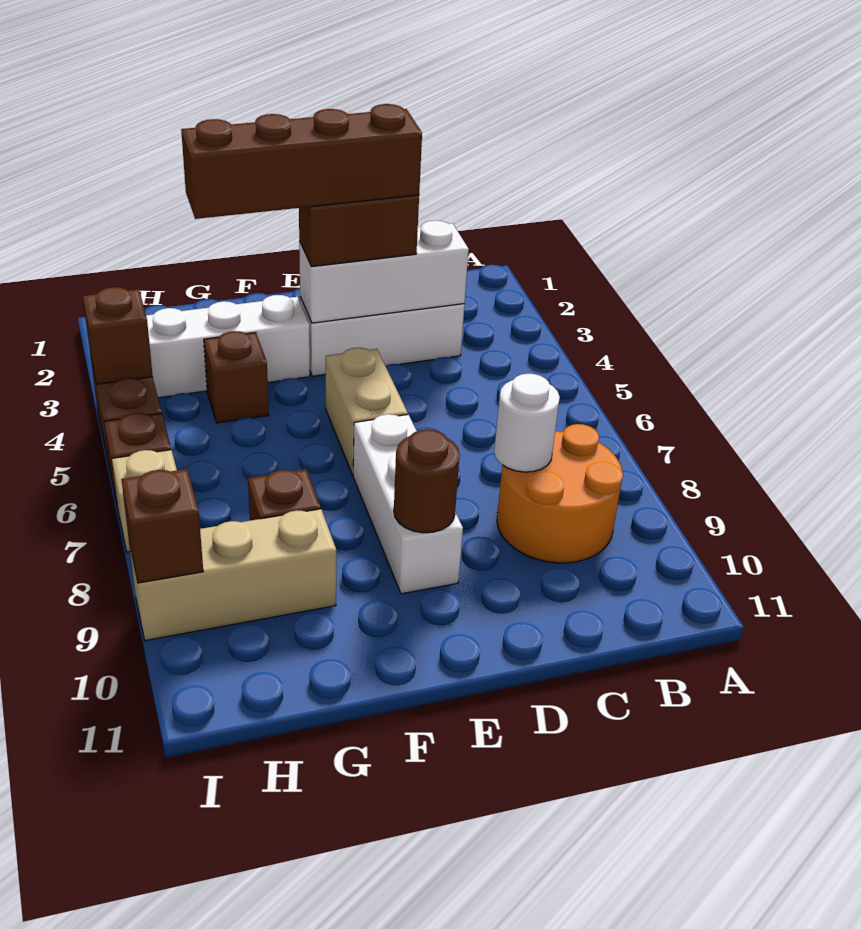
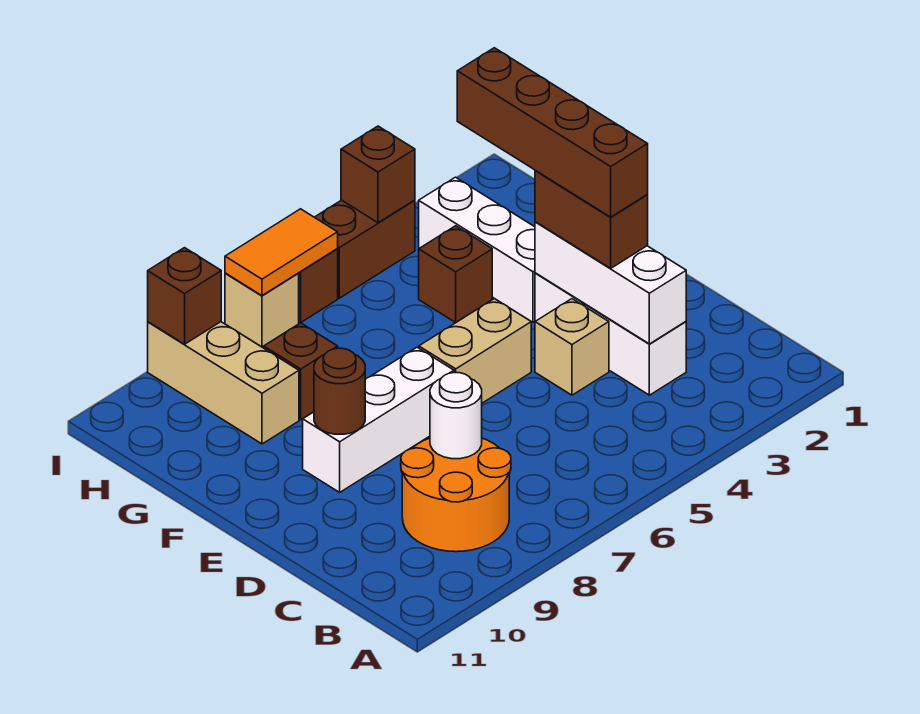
none -> tan brick D4 level 1
none -> orange tile I6:I7 level 2

